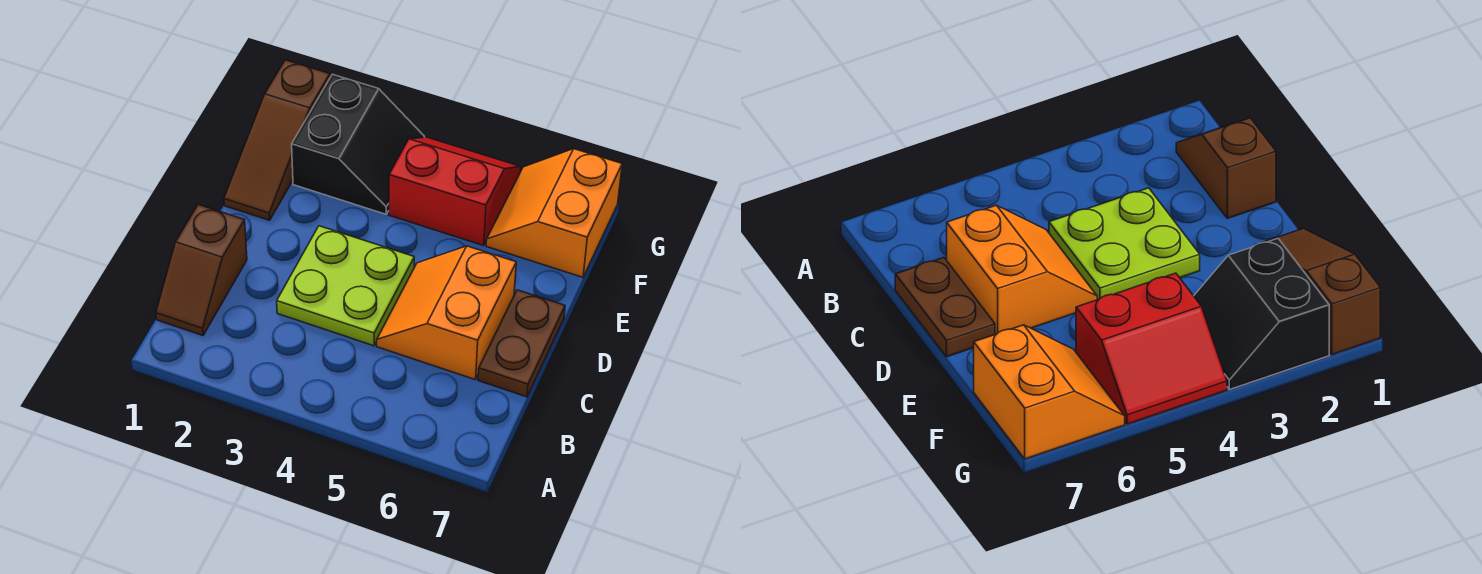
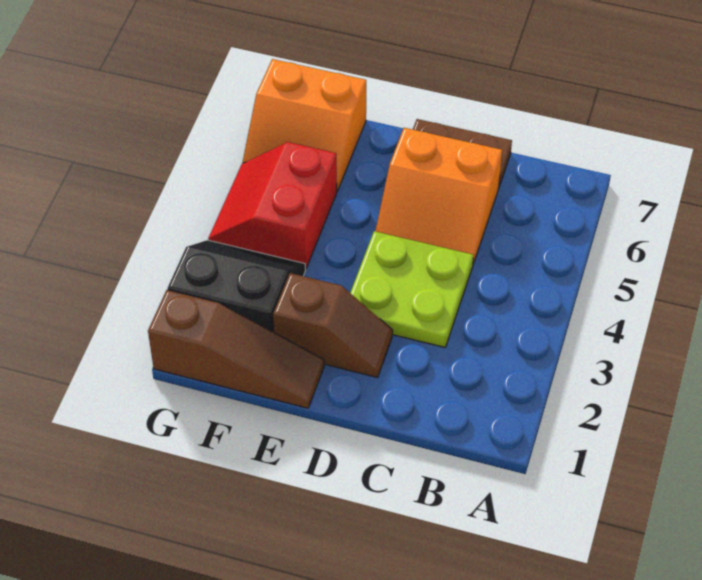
brown slope B1:C1 level 1 top C -> brown slope D2:E2 level 1 top E

